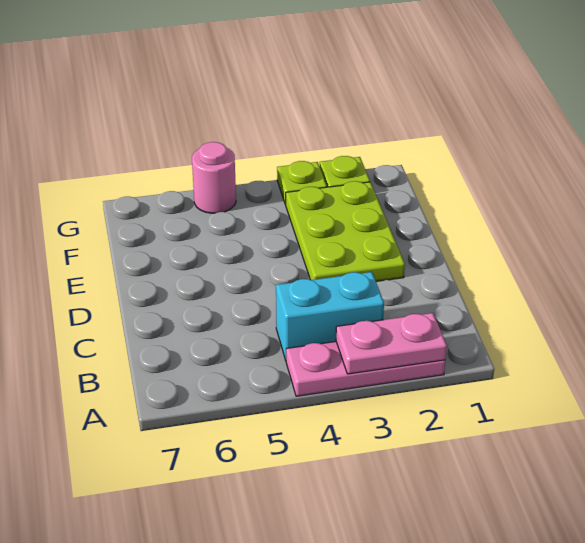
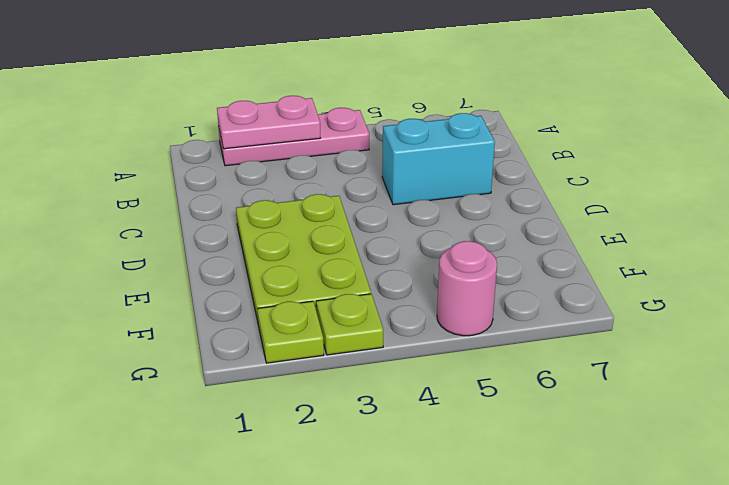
cyan brick B3:B4 level 1 -> cyan brick C5:C6 level 1

